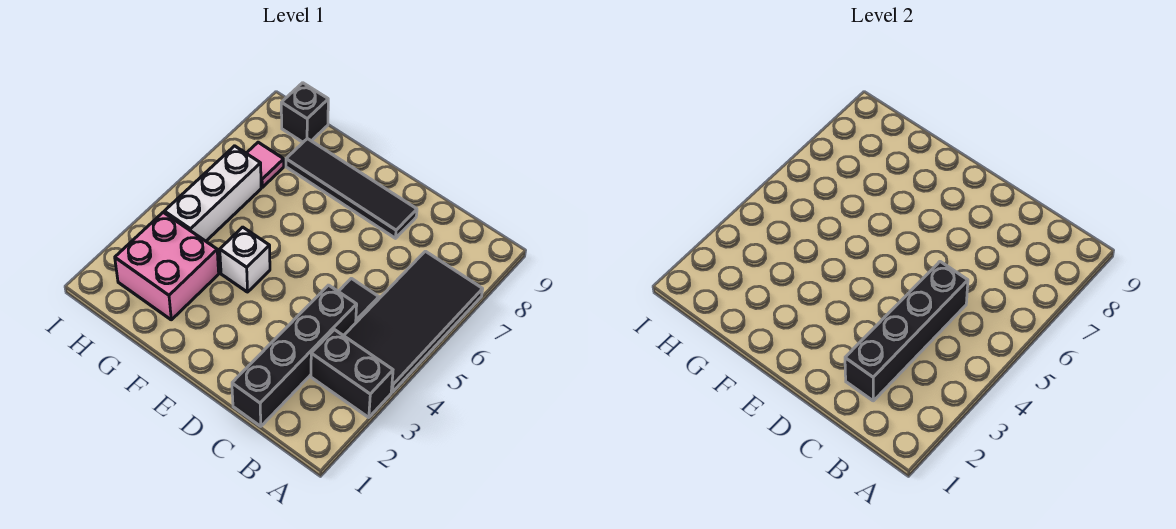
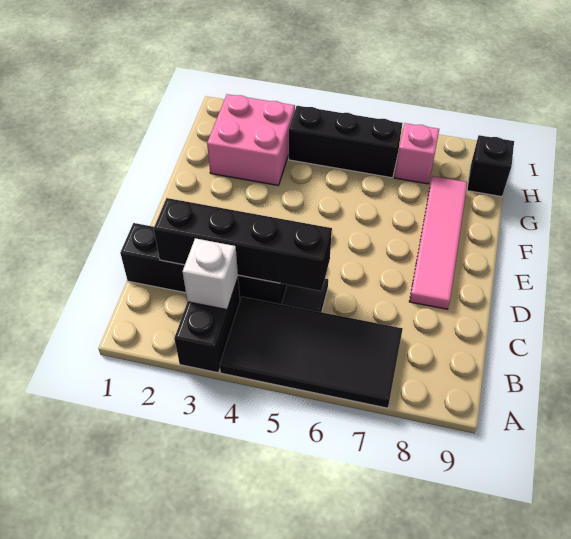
black tile D8:G8 level 1 -> pink tile D8:G8 level 1
white brick F4 level 1 -> white brick B3 level 2
white brick H4:H6 level 1 -> black brick H4:H6 level 1
pink tile H7 level 1 -> pink brick H7 level 1

